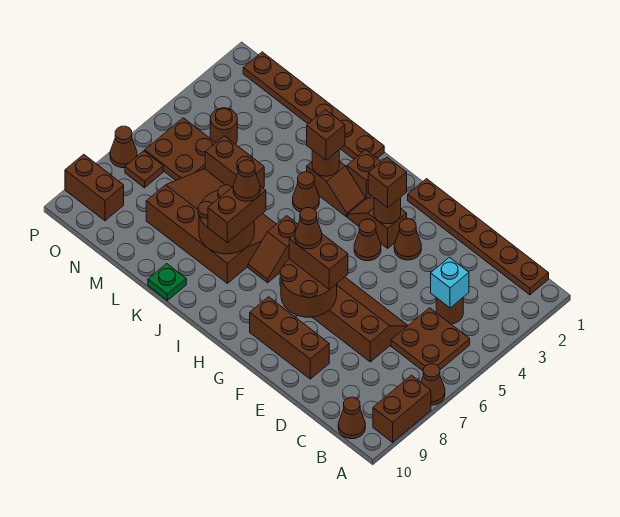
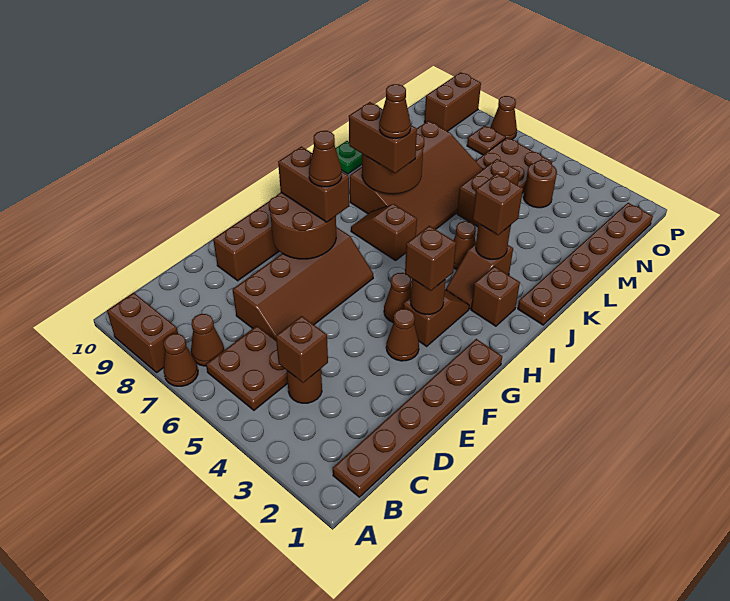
brown cone B10 level 1 -> brown cone B7 level 1
cyan brick C4 level 2 -> brown brick C4 level 2
brown brick F7:G7 level 3 -> brown brick G7:G8 level 3

